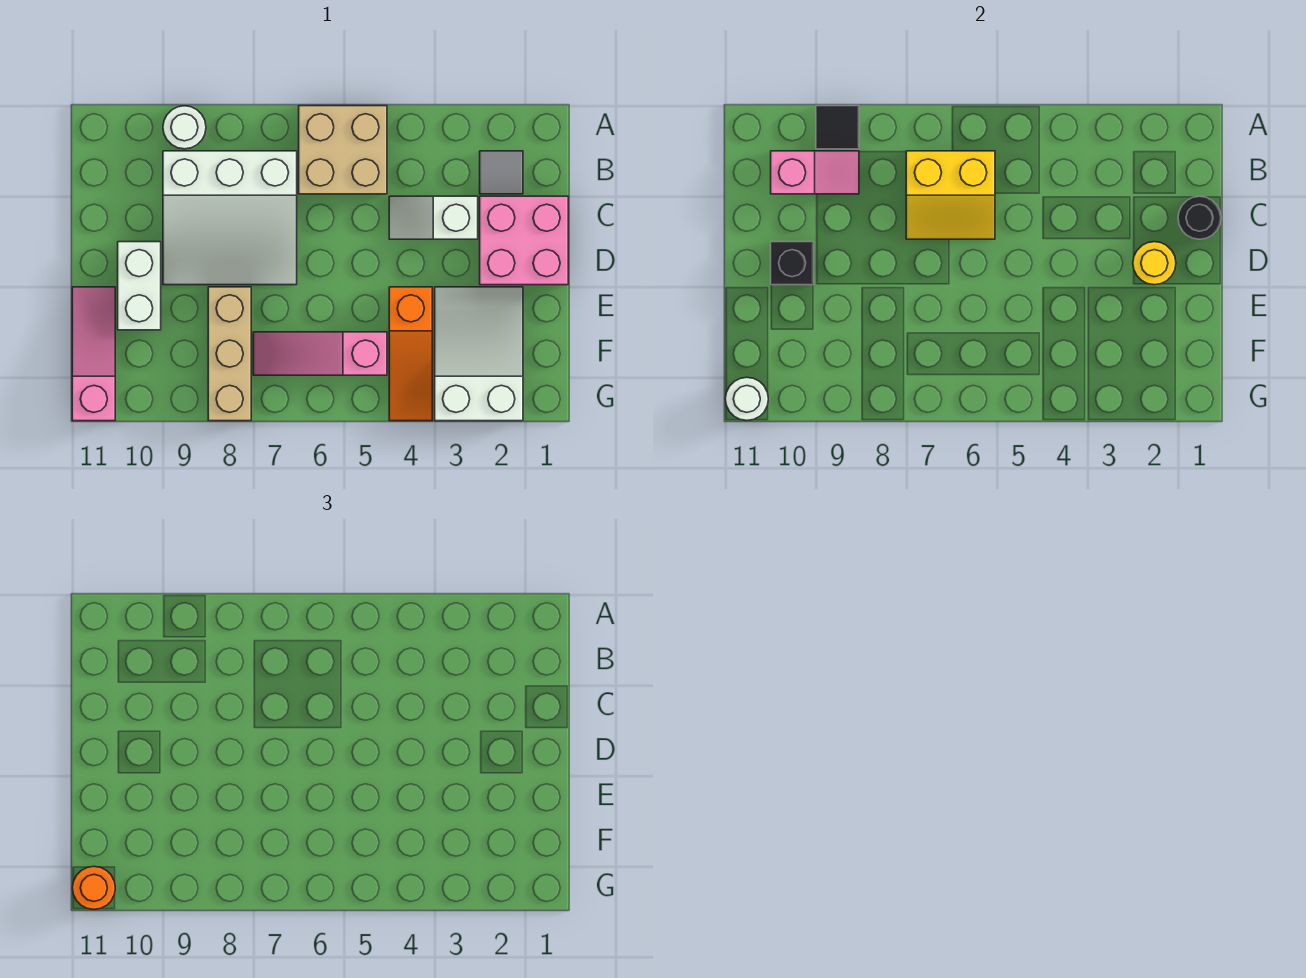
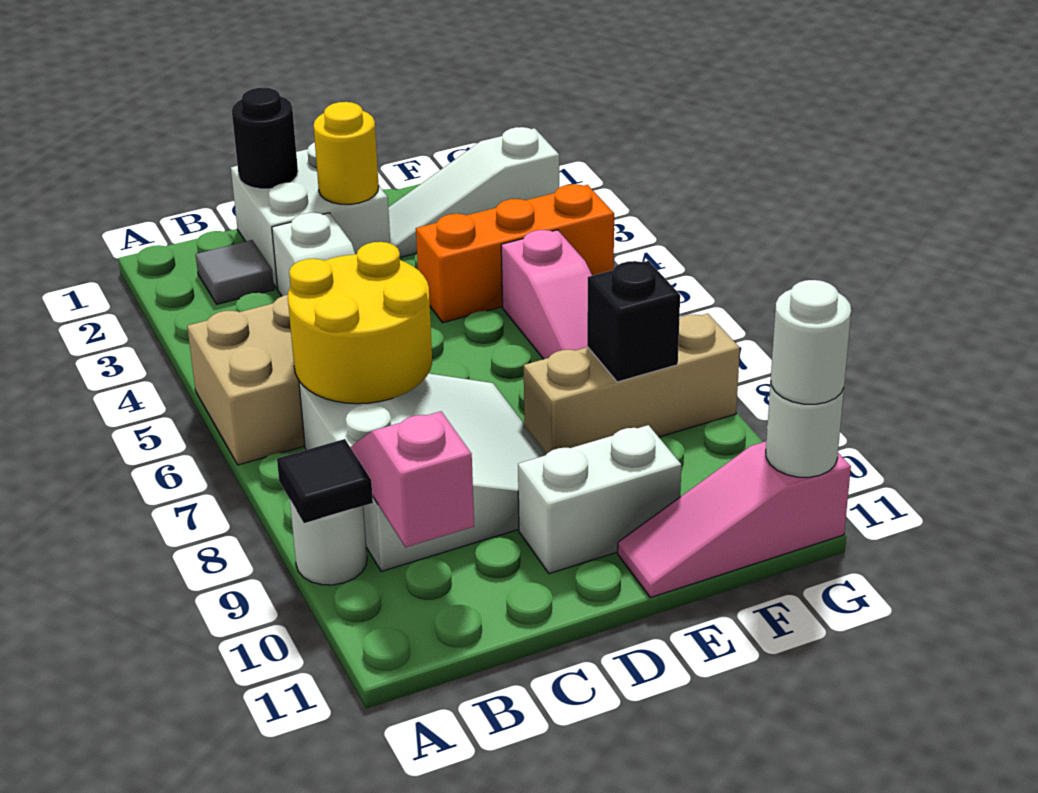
yellow slope B6:C7 level 2 top B -> yellow round brick B6:C7 level 2
pink brick C1:D2 level 1 -> white brick C1:D2 level 1
black brick D10 level 2 -> black brick F8 level 2
white slope E2:G3 level 1 top G -> white slope E2:G2 level 1 top G
orange slope E4:G4 level 1 top E -> orange brick E4:G4 level 1
orange round brick G11 level 3 -> white round brick G11 level 3

